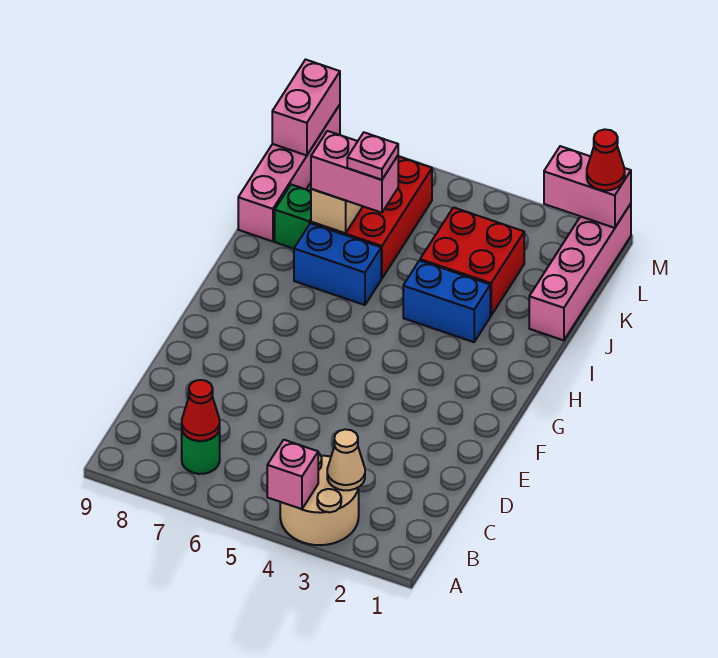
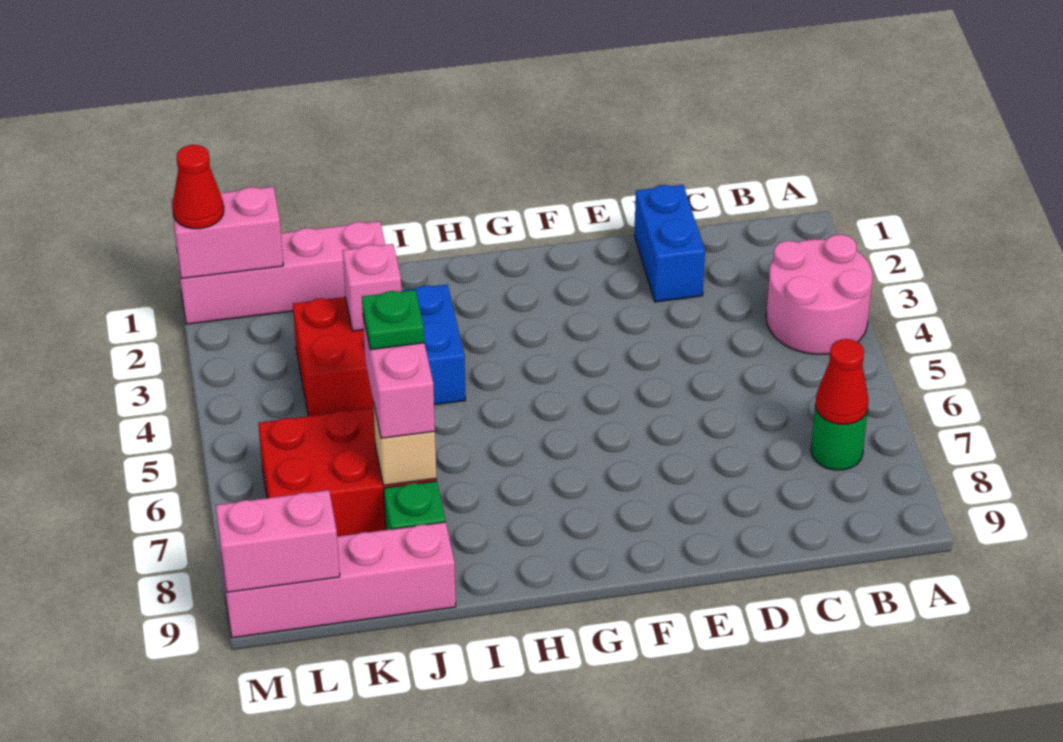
tan round brick A3:B4 level 1 -> pink round brick A3:B4 level 1
pink brick A4 level 2 -> pink brick J3 level 2
tan cone B3 level 2 -> none
blue brick I6:I7 level 1 -> blue brick D1:D2 level 1
pink plate J6 level 4 -> green plate J6 level 4
pink brick M1:M2 level 2 -> pink brick L1:M1 level 2

